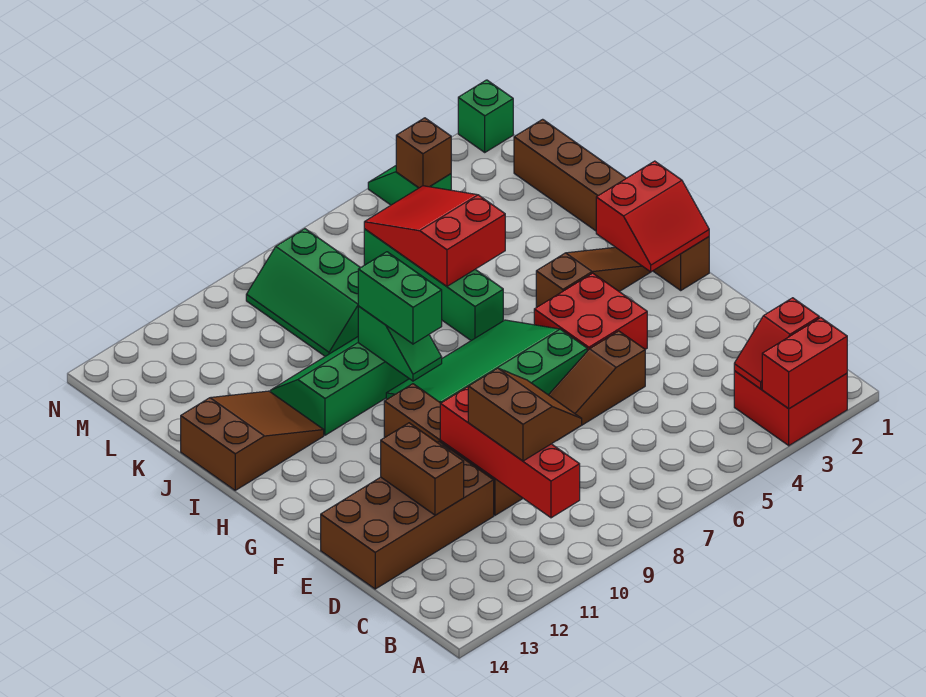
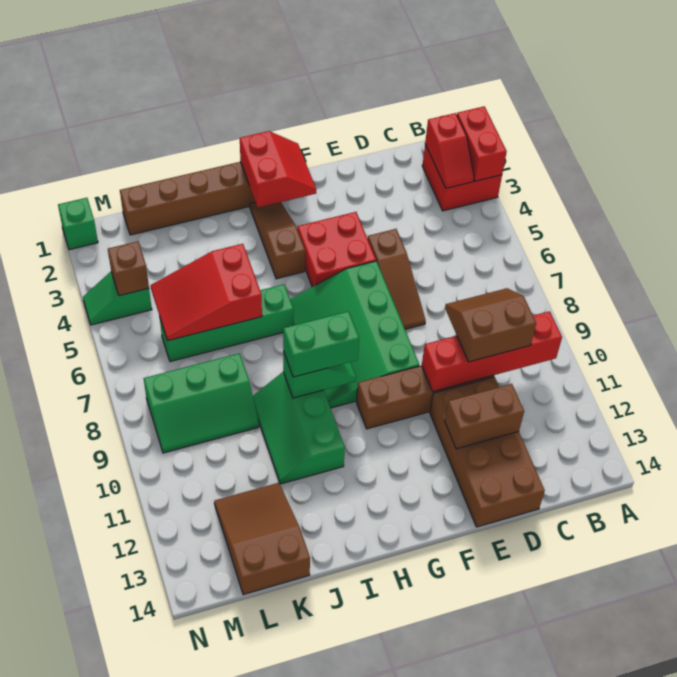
brown slope I12:J14 level 1 top 14 -> brown slope K12:L14 level 1 top 14

